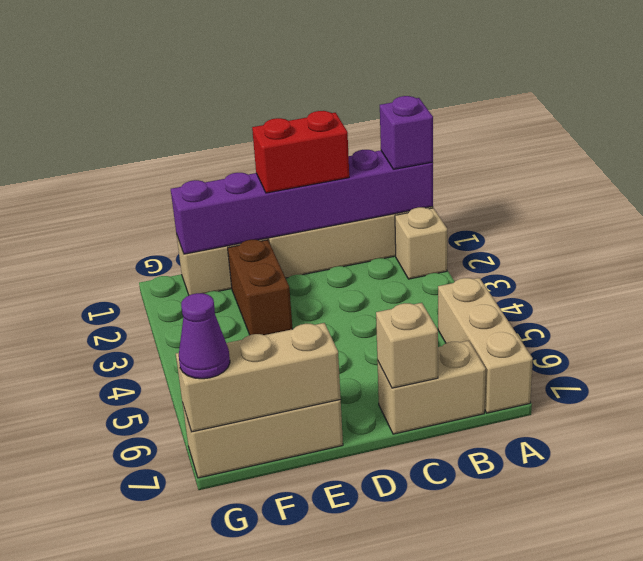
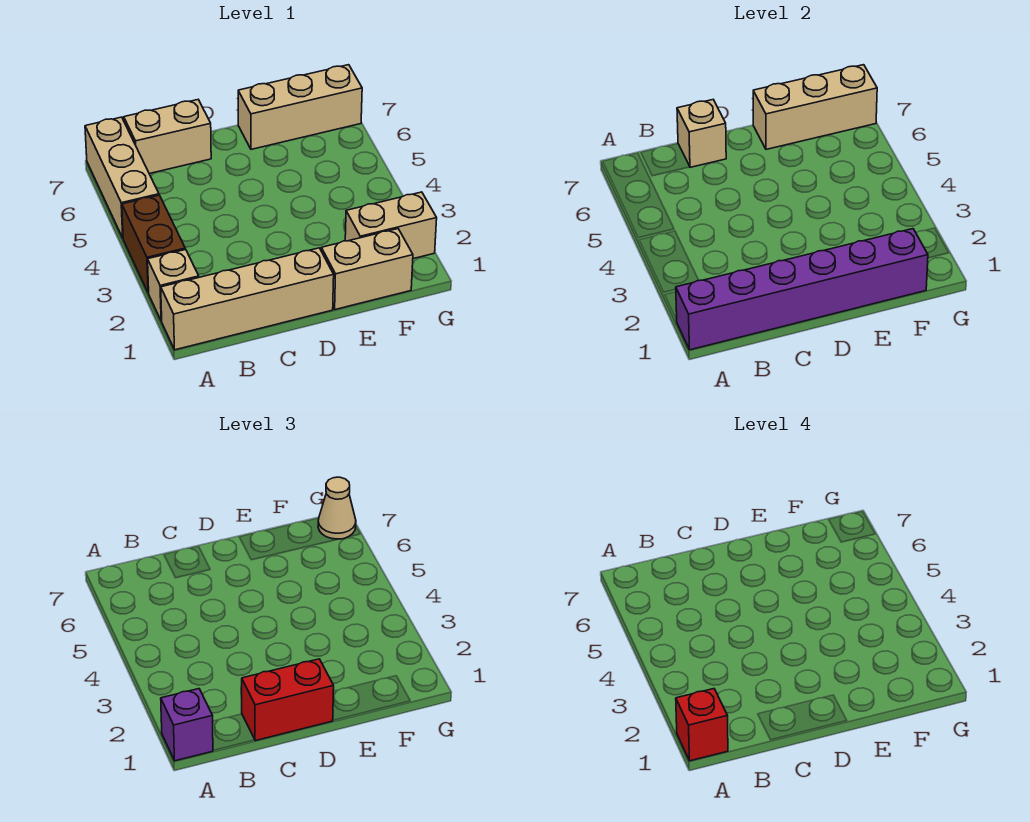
none -> red brick A1 level 4
brown brick E2:E3 level 1 -> brown brick A3:A4 level 1
none -> tan brick F2:G2 level 1
purple cone G7 level 3 -> tan cone G7 level 3

